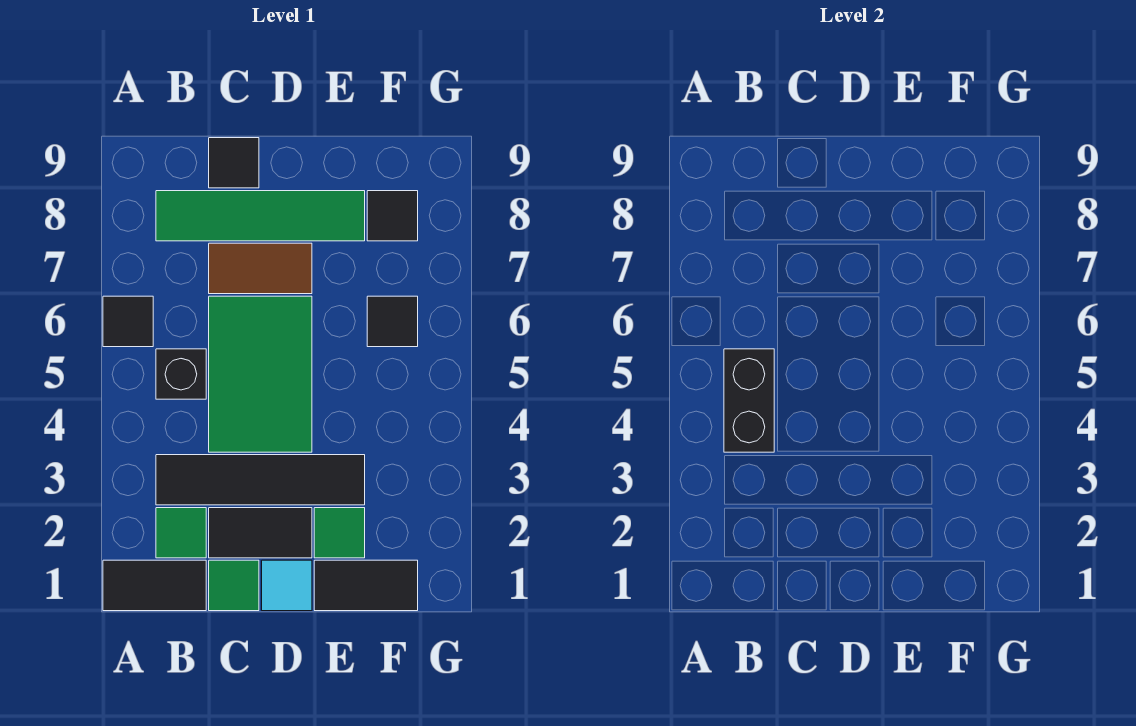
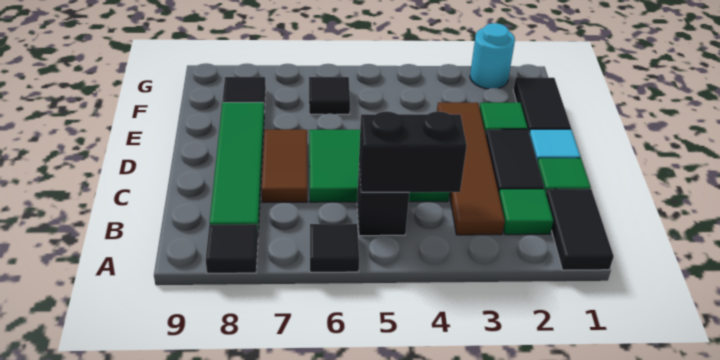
black tile B3:E3 level 1 -> brown tile B3:E3 level 1
black tile C9 level 1 -> black tile A8 level 1
none -> cyan round brick G2 level 1

